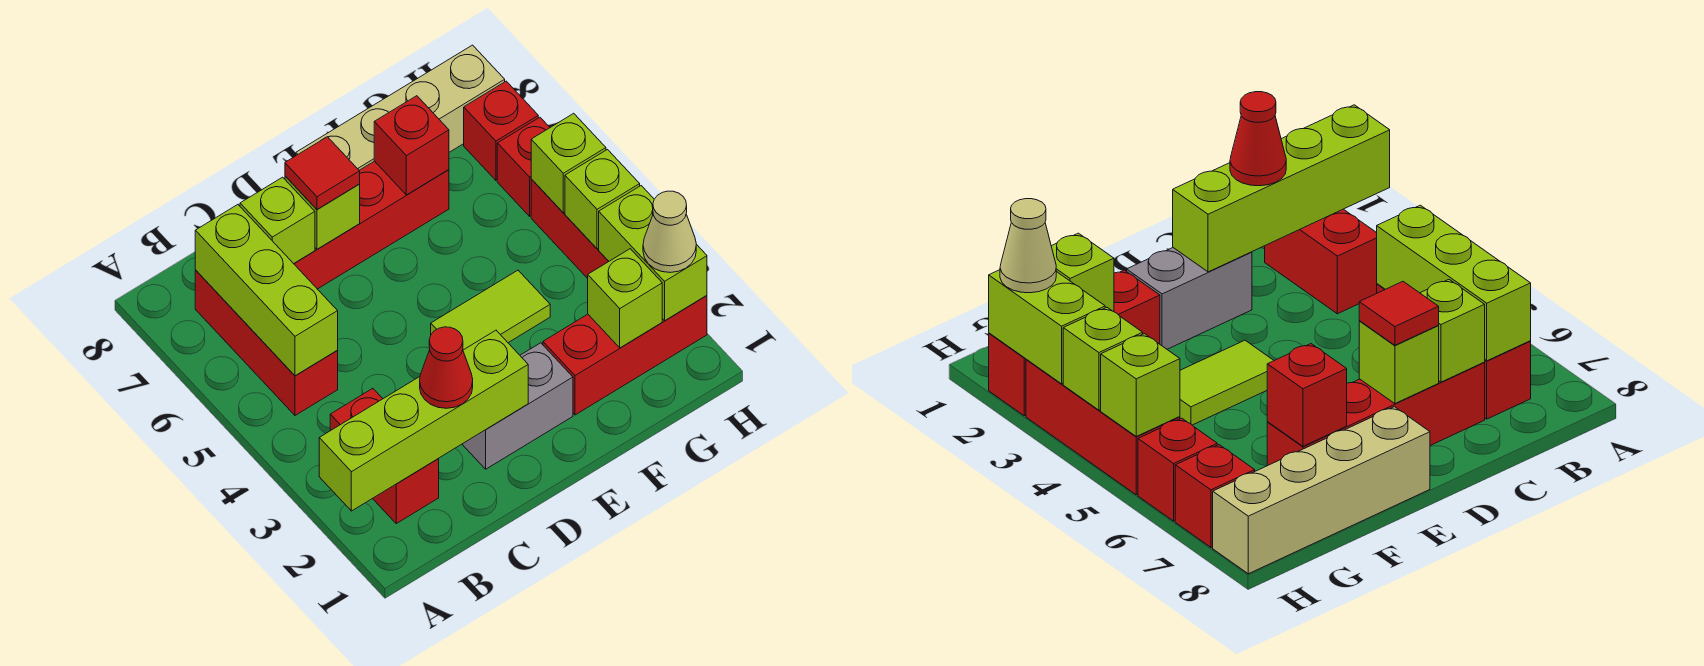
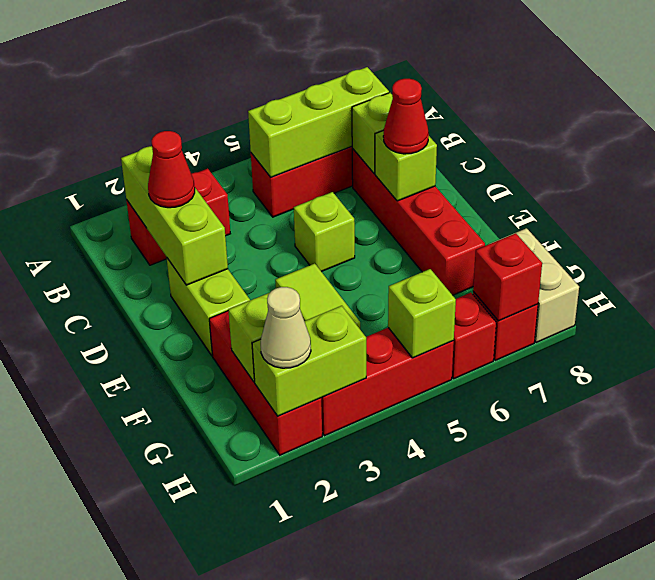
lime brick A2:D2 level 2 -> lime brick B2:D2 level 2
grey brick D2:E2 level 1 -> lime brick D2:E2 level 1
red tile D7 level 3 -> red cone D7 level 3
tan brick E8:H8 level 1 -> tan brick G8:H8 level 1
red brick F7 level 2 -> red brick H7 level 2
lime brick H4 level 2 -> lime brick D5 level 1

